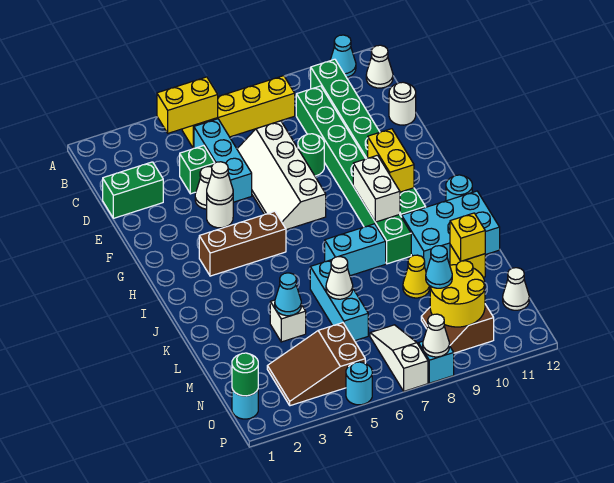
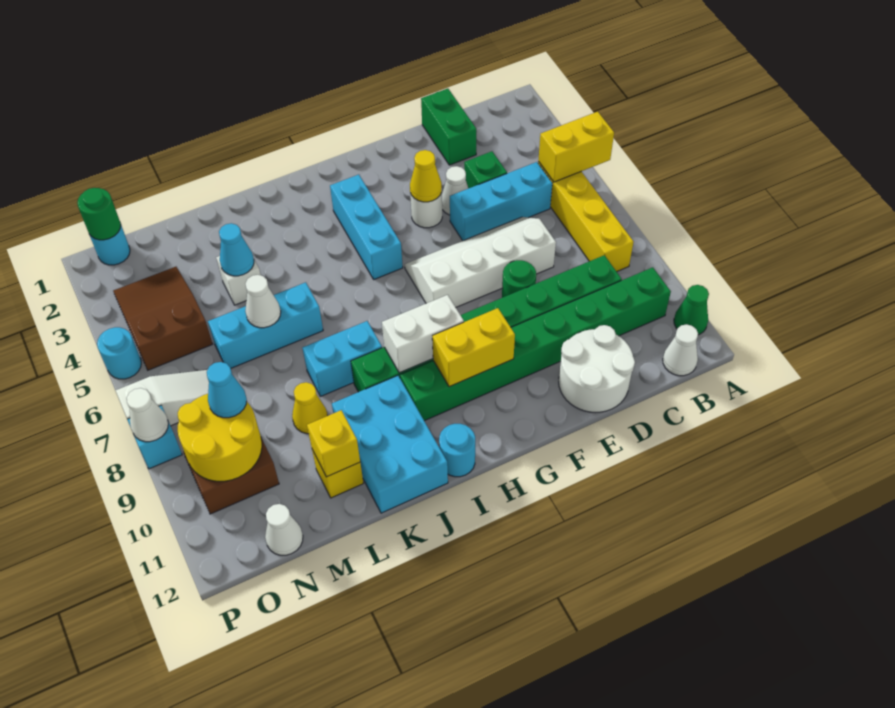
cyan cone A11 level 1 -> green cone A11 level 1
yellow brick B4:B5 level 2 -> yellow brick A5:B5 level 2
white round brick D12 level 1 -> white round brick D11:E12 level 1
white cone F4 level 2 -> yellow cone F4 level 2
brown brick H3:H5 level 1 -> cyan brick H3:H5 level 1
cyan brick J7:J8 level 1 -> cyan brick J8:K8 level 1

